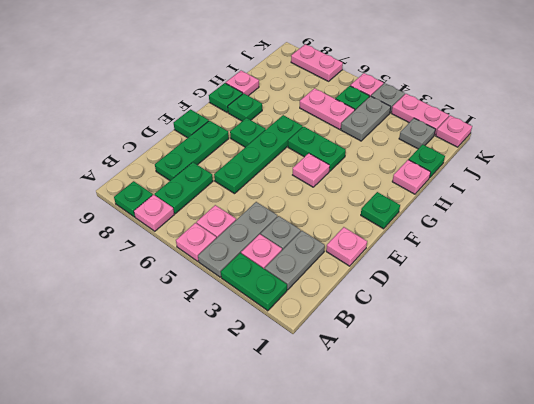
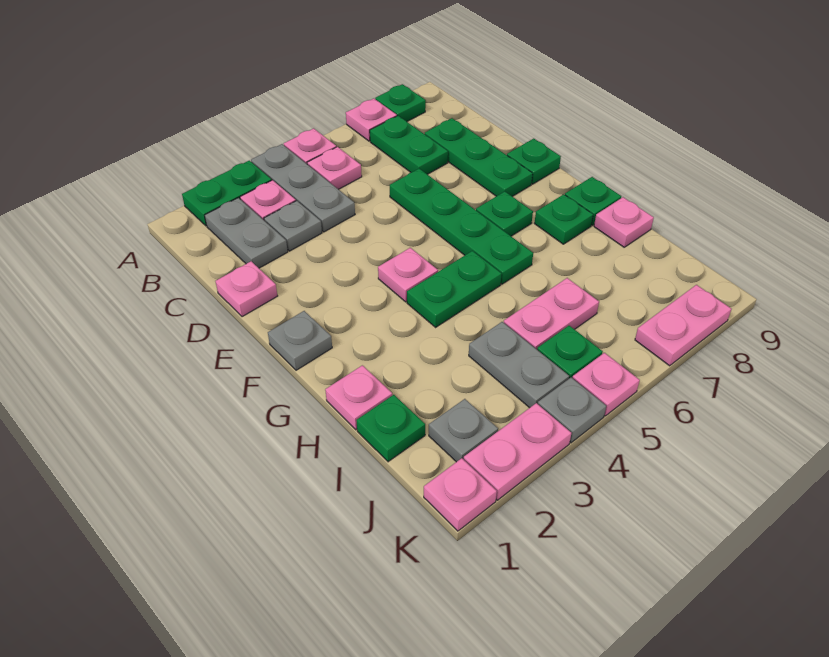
green plate F1 level 1 -> grey plate F1 level 1

